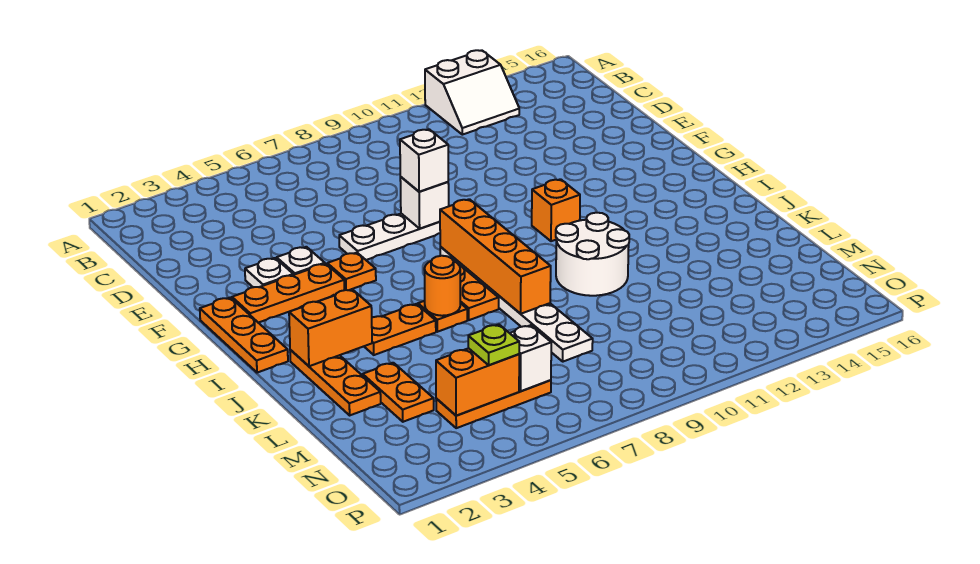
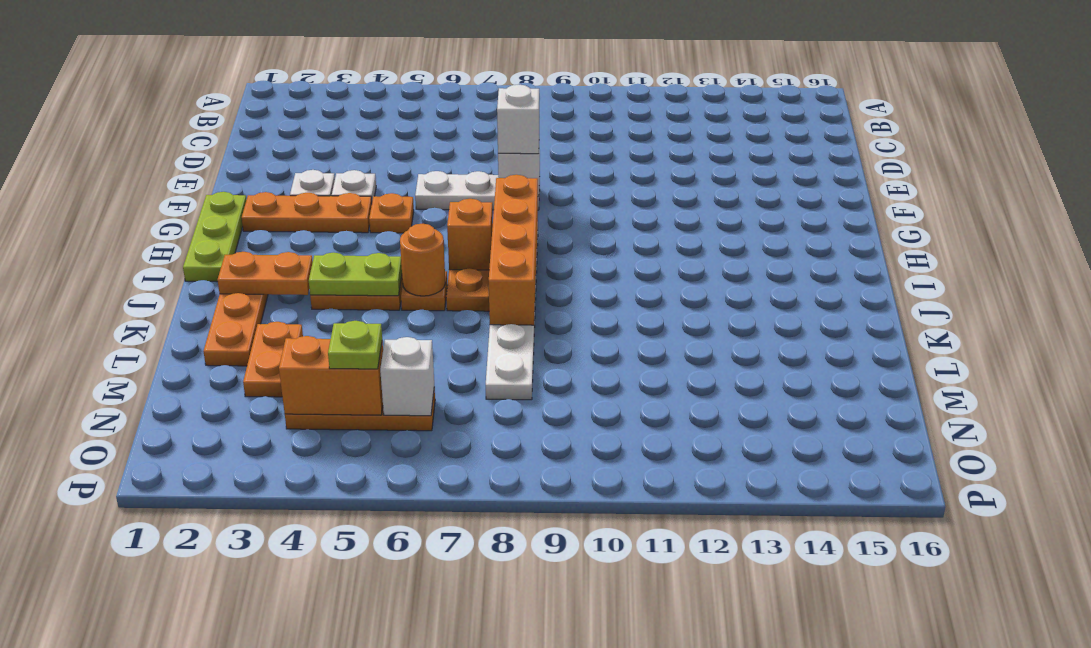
white slope A12:B13 level 1 top A -> none
orange plate G1:I1 level 1 -> lime plate G1:I1 level 1
orange brick H11 level 1 -> orange brick I7 level 2
orange brick J2:J3 level 2 -> orange plate J2:J3 level 2
none -> lime plate J4:J5 level 2
white round brick J10:K11 level 1 -> none

